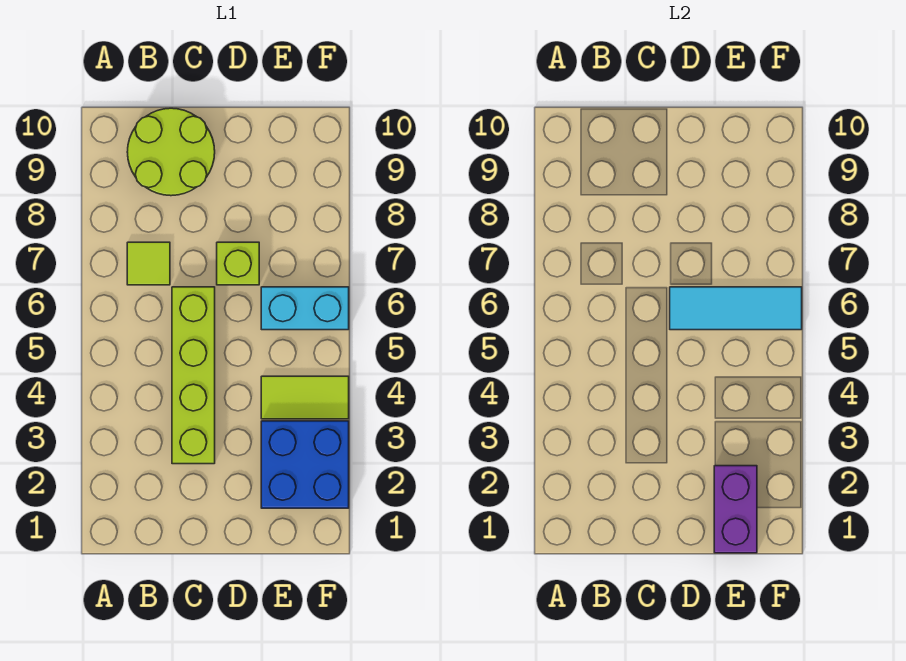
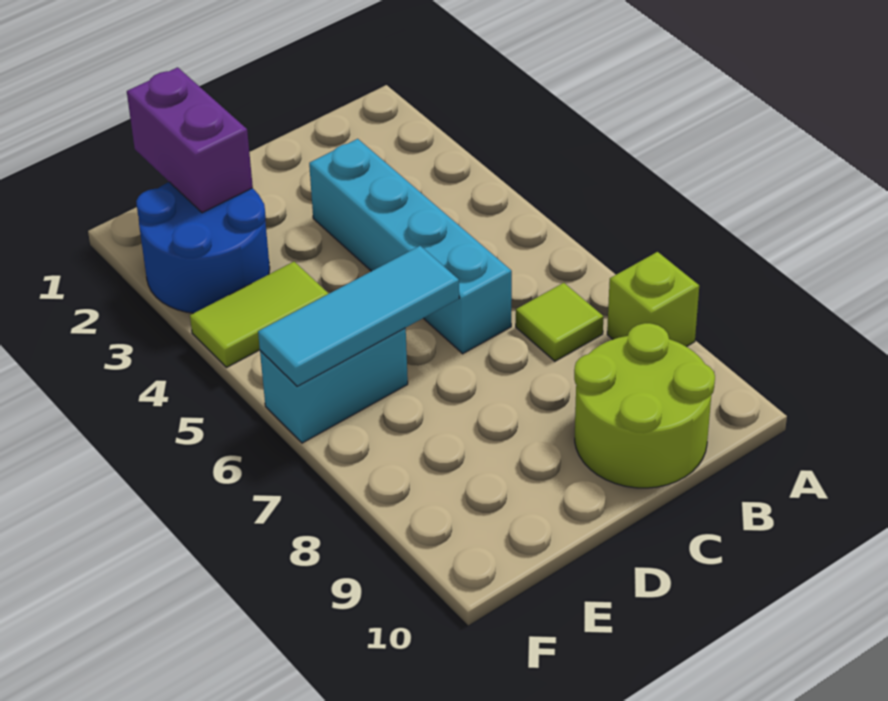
lime brick C3:C6 level 1 -> cyan brick C3:C6 level 1
lime brick D7 level 1 -> lime brick A8 level 1
blue brick E2:F3 level 1 -> blue round brick E2:F3 level 1

